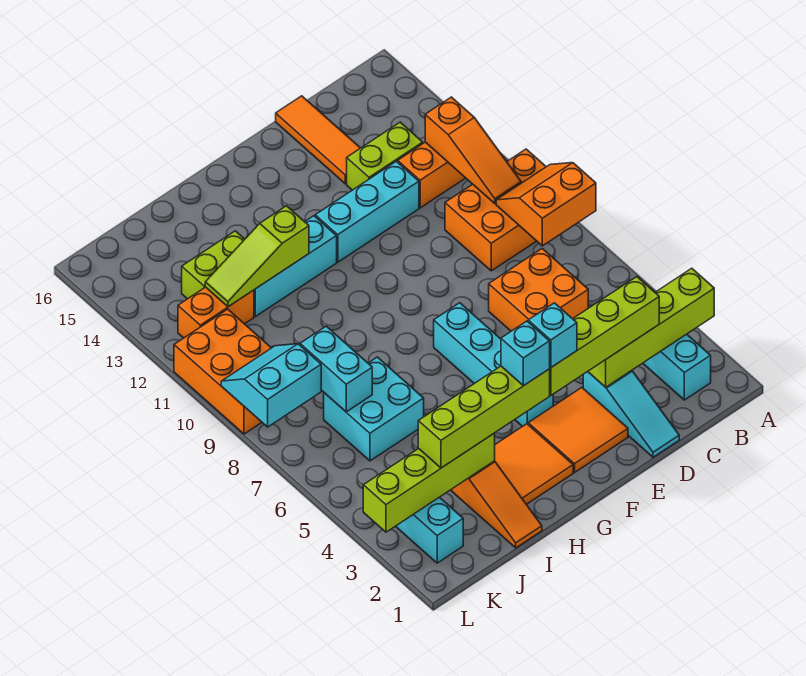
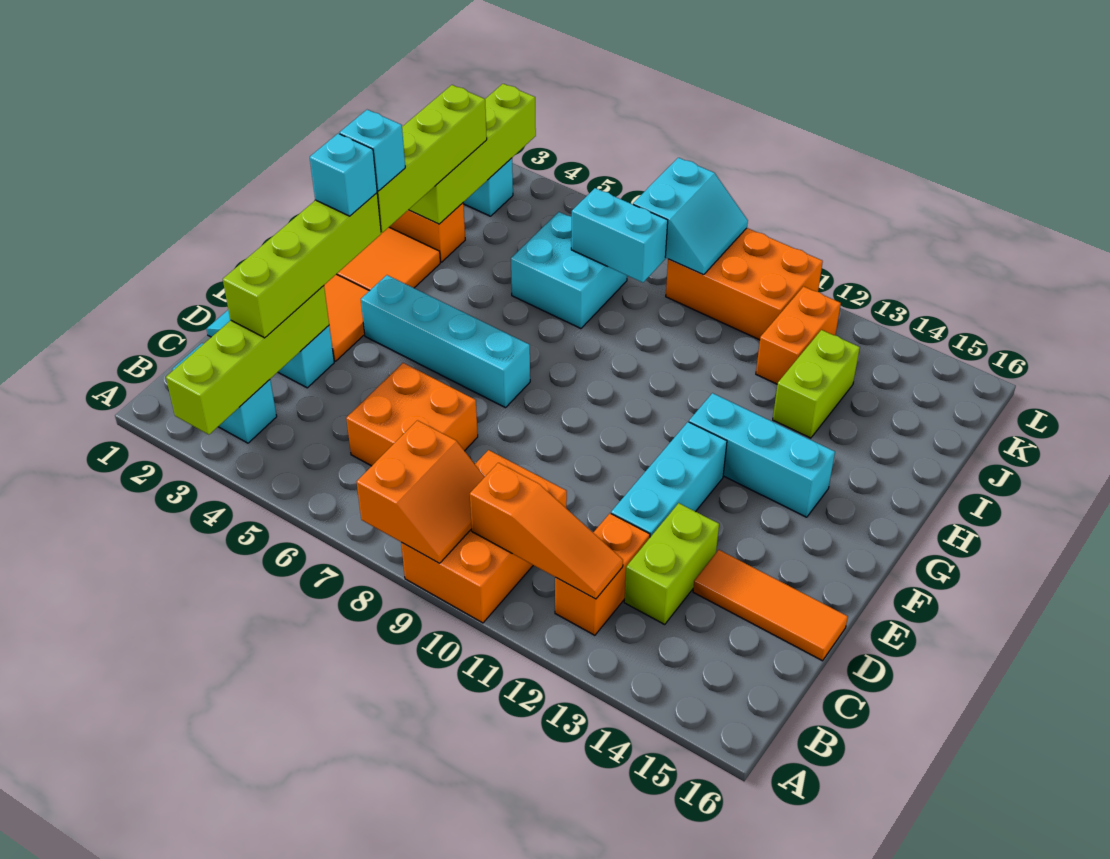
orange slope B10:B12 level 2 top 12 -> orange slope B10:B12 level 2 top 10
cyan brick G12:I12 level 1 -> cyan brick G12:G14 level 1
lime slope H12:J12 level 2 top H -> none

